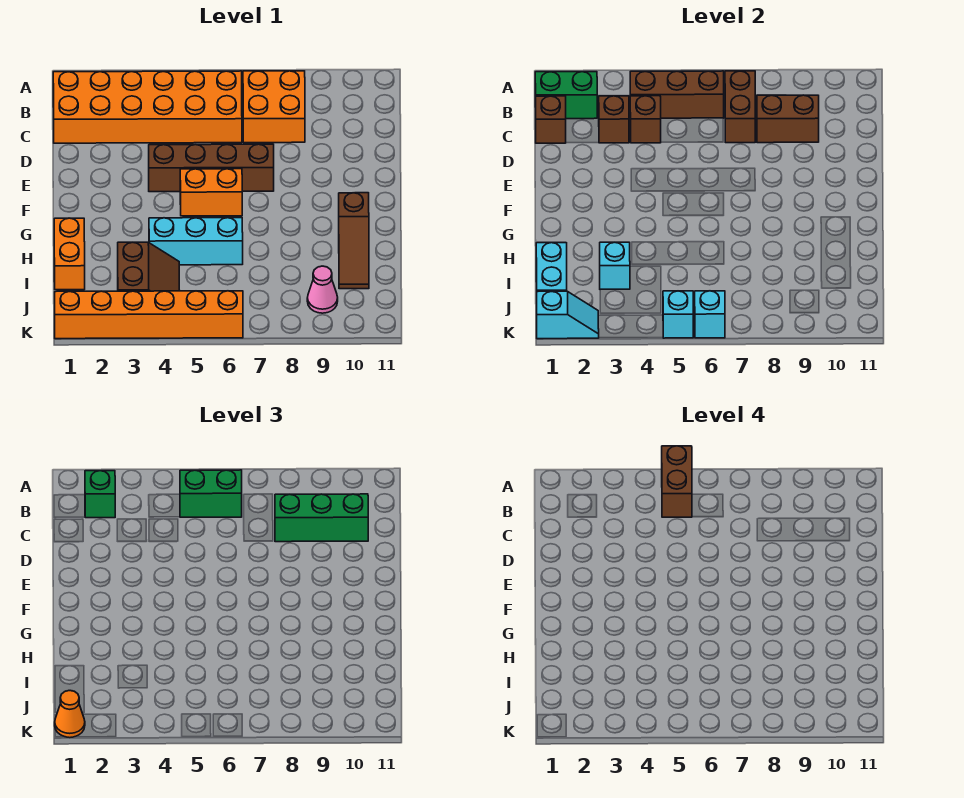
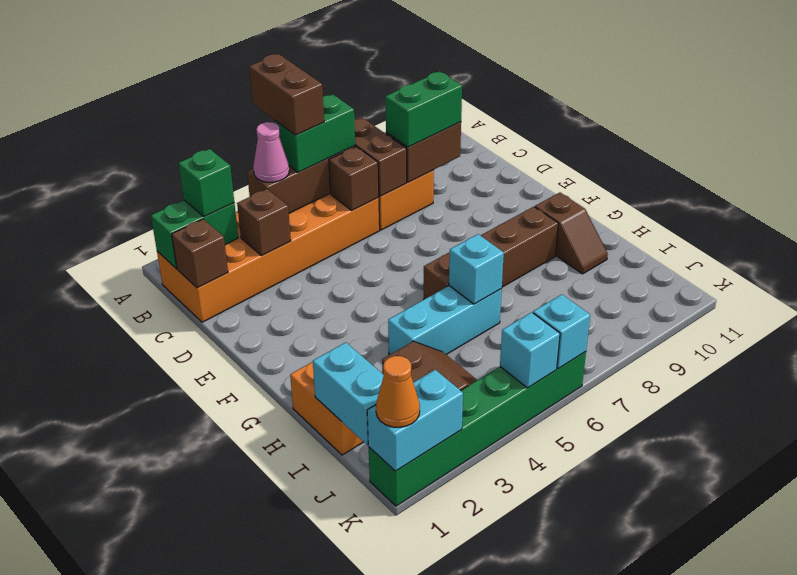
brown brick C4 level 2 -> brown brick C6 level 2
green brick C8:C10 level 3 -> green brick C8:C9 level 3
brown brick E4:E7 level 1 -> brown brick G6:G9 level 1
orange brick F5:F6 level 1 -> none
brown slope G10:I10 level 1 top G -> brown slope G10:H10 level 1 top G
cyan brick I3 level 2 -> cyan brick H6 level 2
pink cone J9 level 1 -> pink cone B4 level 3
orange brick K1:K6 level 1 -> green brick K1:K6 level 1
cyan slope K1:K2 level 2 top 1 -> cyan brick K1:K2 level 2

